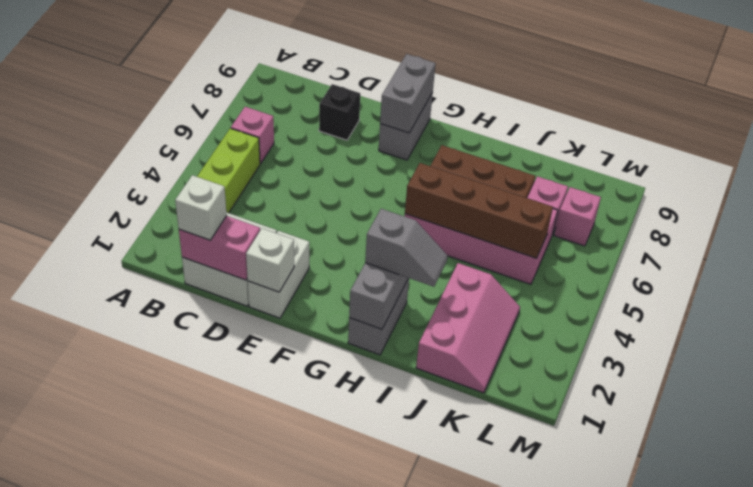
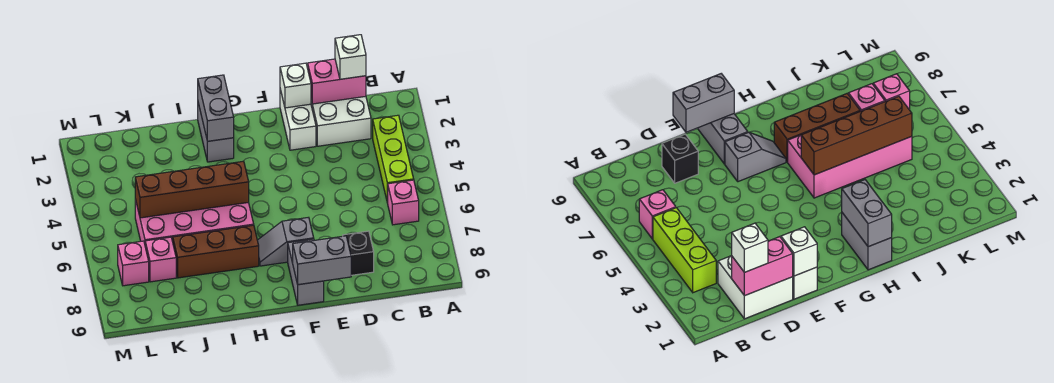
grey brick F8:F9 level 2 -> grey brick E9:F9 level 2
grey slope H2:I2 level 3 top H -> grey slope F7:G7 level 1 top F
pink slope J1:K3 level 1 top J -> none

